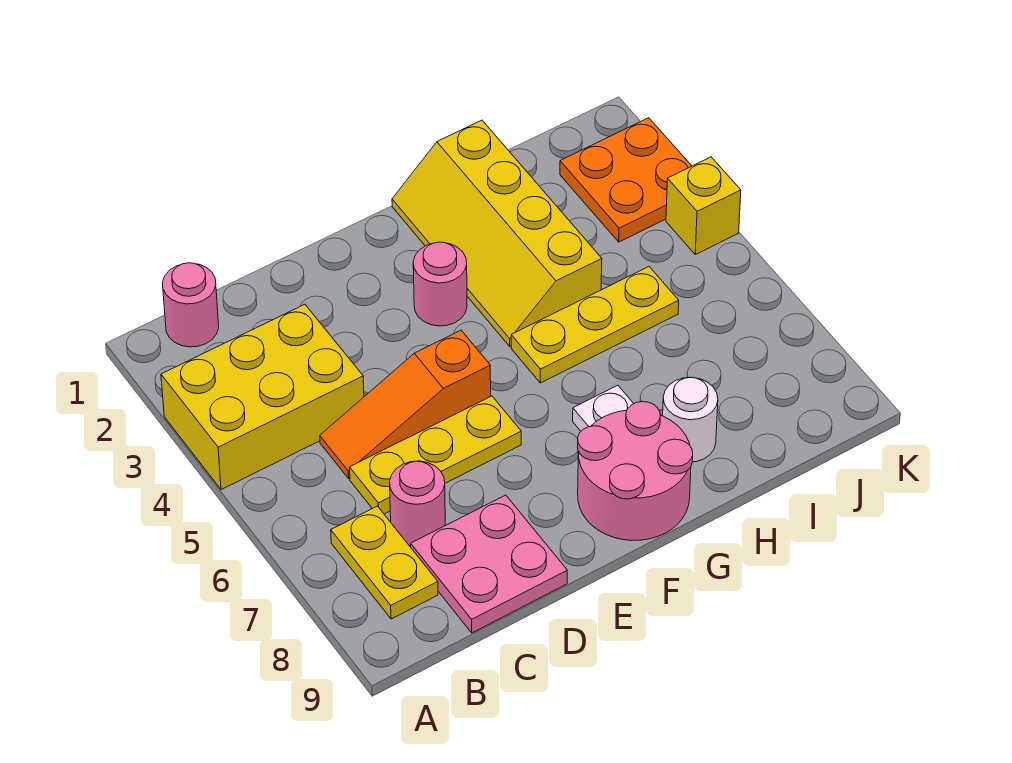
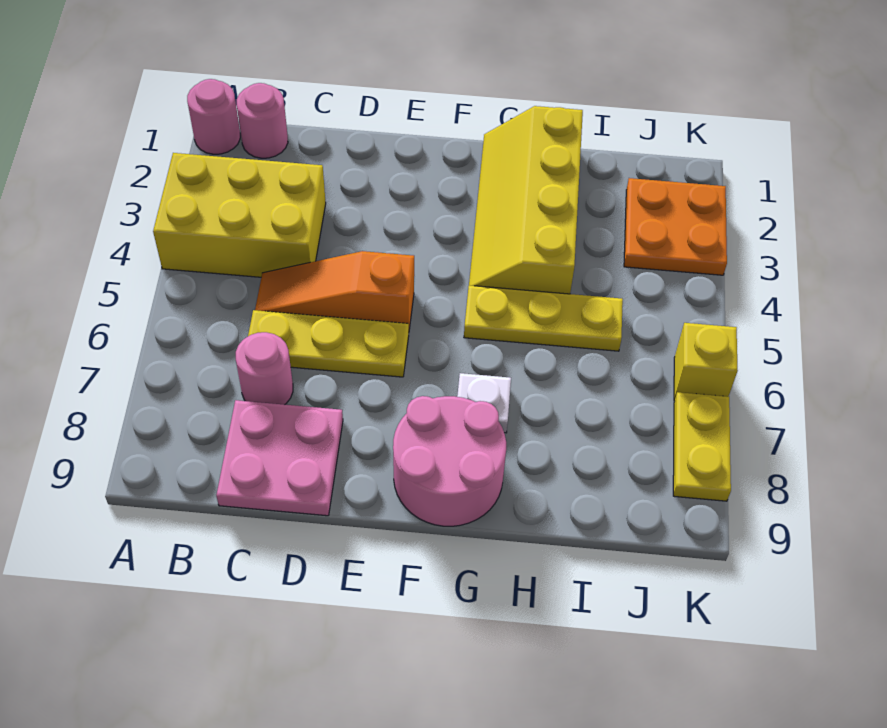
yellow plate B7:B8 level 1 -> yellow plate K7:K8 level 1
pink round brick F3 level 1 -> pink round brick A1 level 1
white round brick H8 level 1 -> none
yellow brick K4 level 1 -> yellow brick K6 level 1

